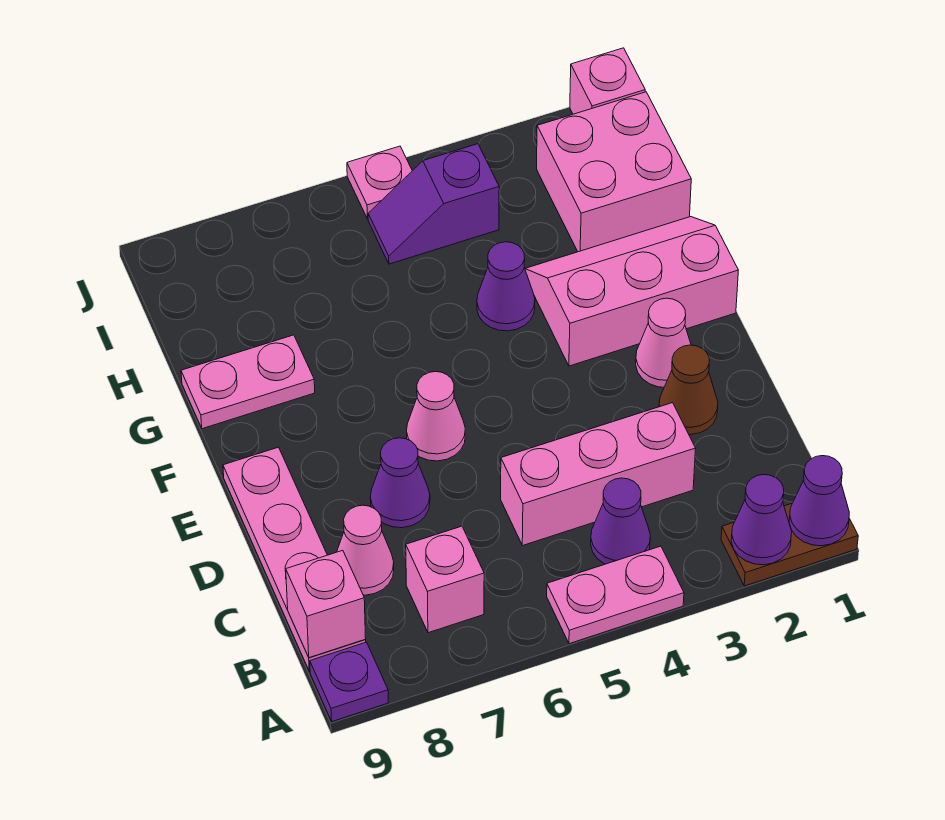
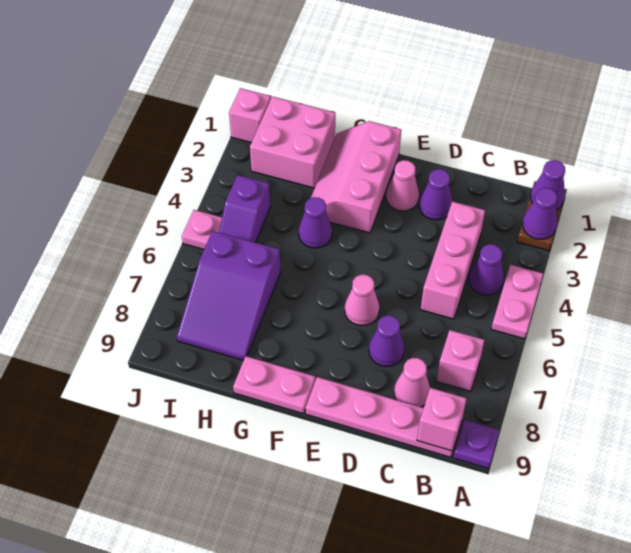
brown cone D2 level 1 -> purple cone D2 level 1
pink plate G8:G9 level 1 -> pink plate F9:G9 level 1
none -> purple slope H6:I8 level 1 top 6

